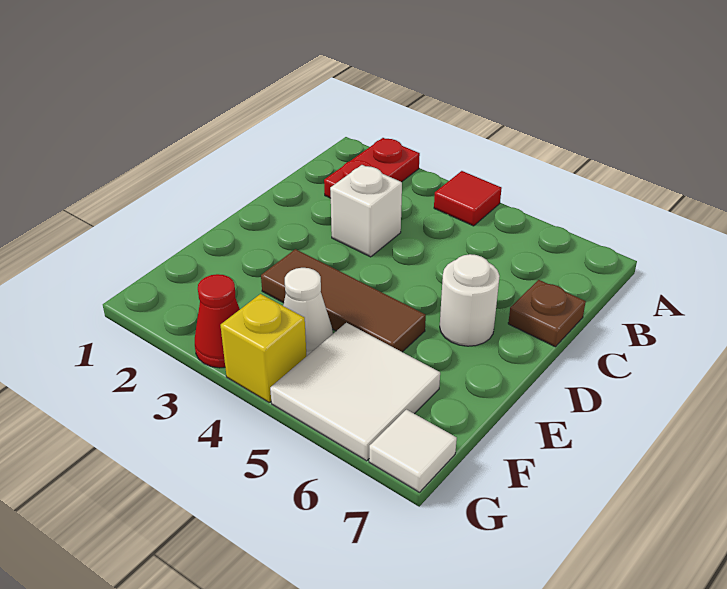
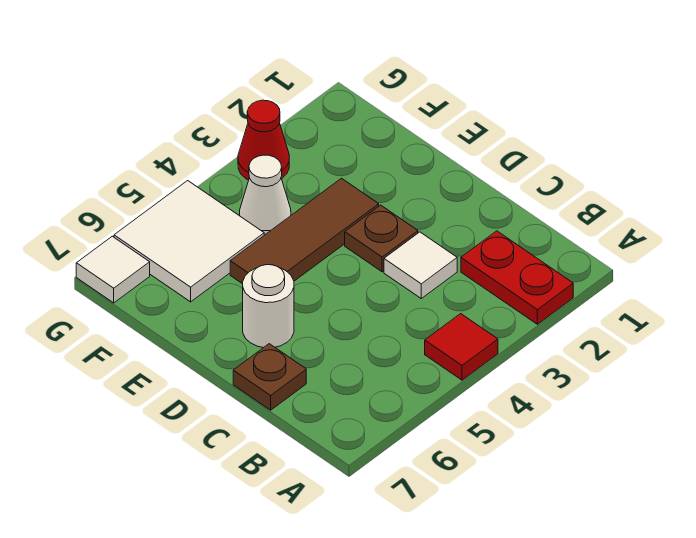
white brick C3 level 1 -> white tile C3 level 1
none -> brown plate D3 level 1
yellow brick G4 level 1 -> none

